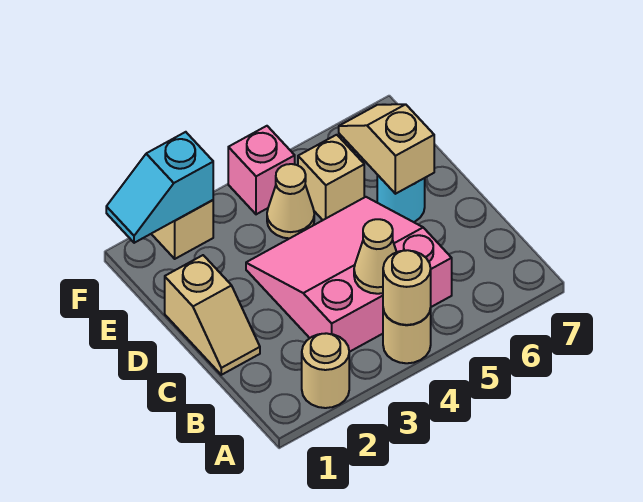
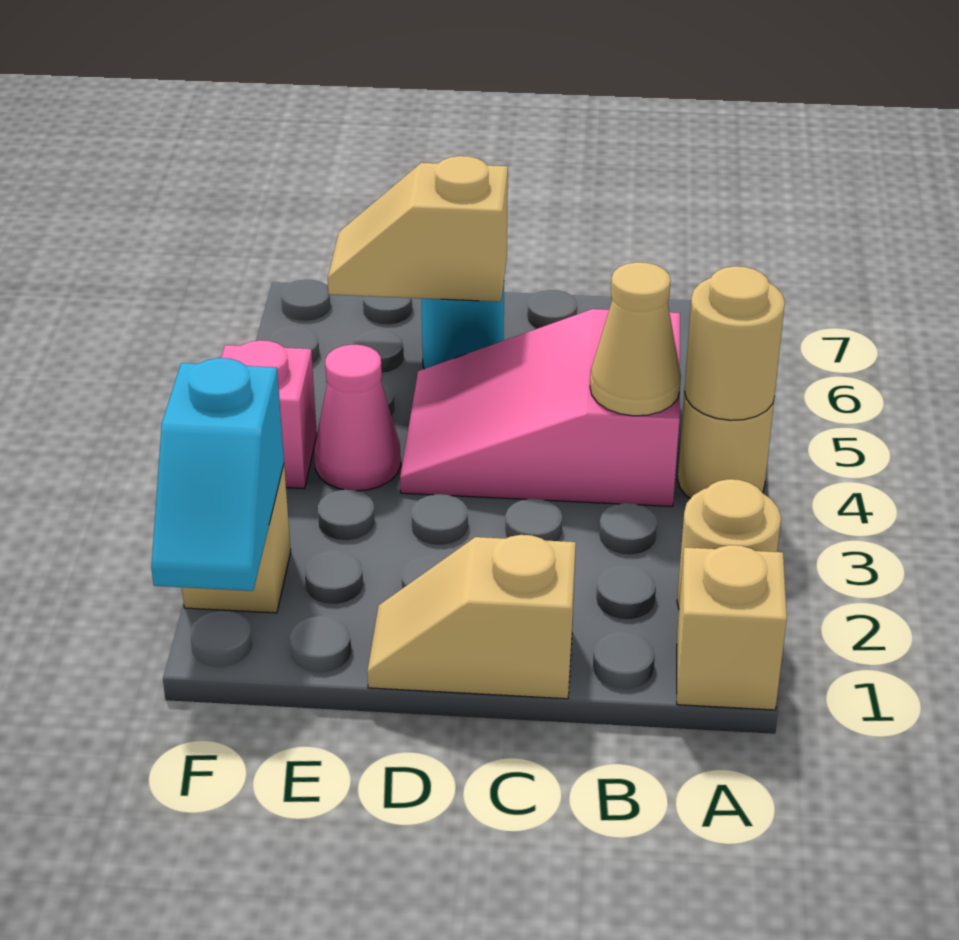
pink slope B3:D5 level 1 top B -> pink slope B4:D5 level 1 top B
tan slope C1:D1 level 1 top D -> tan slope C1:D1 level 1 top C
tan cone E4 level 1 -> pink cone E4 level 1
tan brick E5 level 1 -> tan brick A1 level 1

